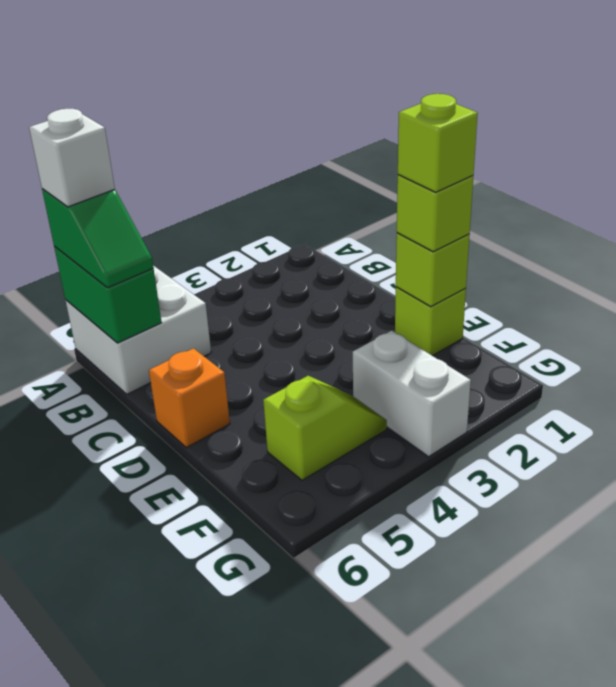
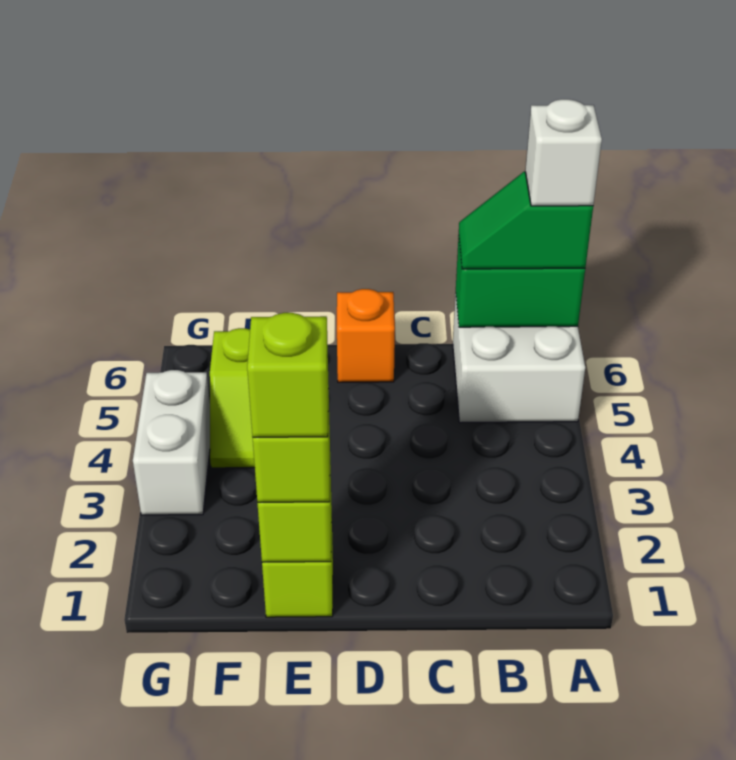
white brick F3:G3 level 1 -> white brick G3:G4 level 1

